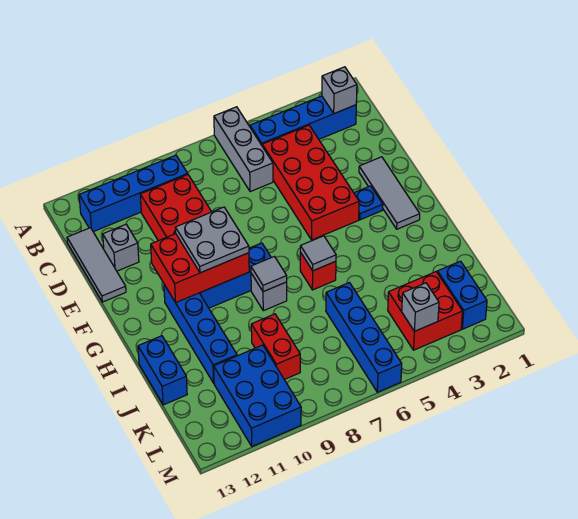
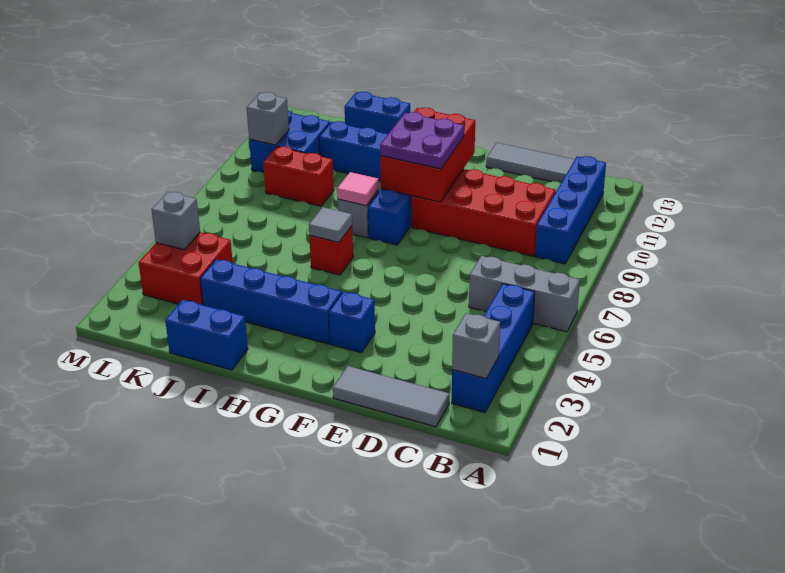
red brick C4:F5 level 1 -> none
grey brick D12 level 1 -> grey brick L10 level 2
grey tile E2:G2 level 1 -> grey tile C1:E1 level 1
blue plate F3 level 1 -> blue brick F3 level 1
grey plate F9:G10 level 3 -> purple plate F9:G10 level 3
grey tile H8 level 2 -> pink tile H8 level 2
blue brick J6:M6 level 1 -> blue brick G3:J3 level 1
blue brick K2:L2 level 1 -> blue brick I1:J1 level 1
blue brick K10:M11 level 1 -> blue brick K10:L11 level 1

